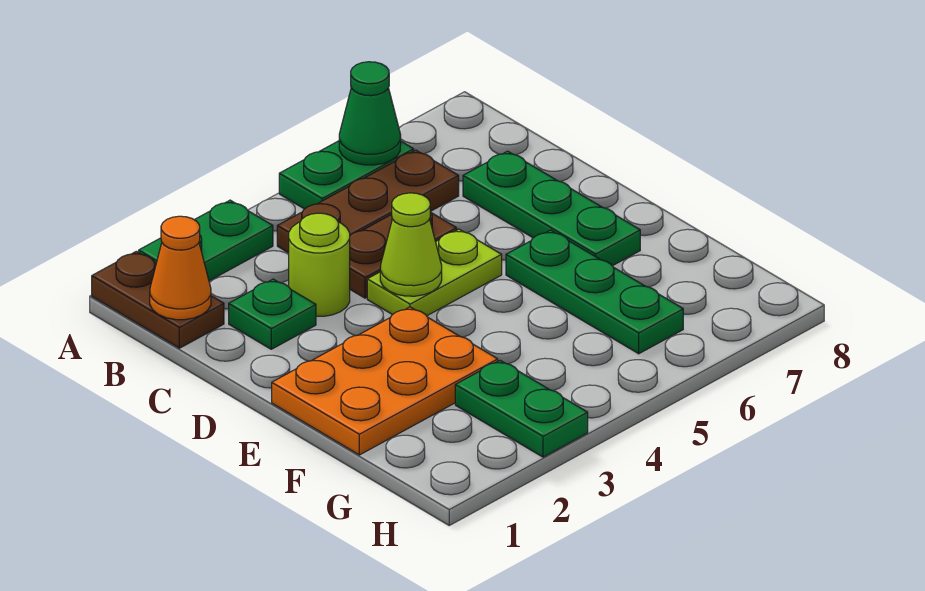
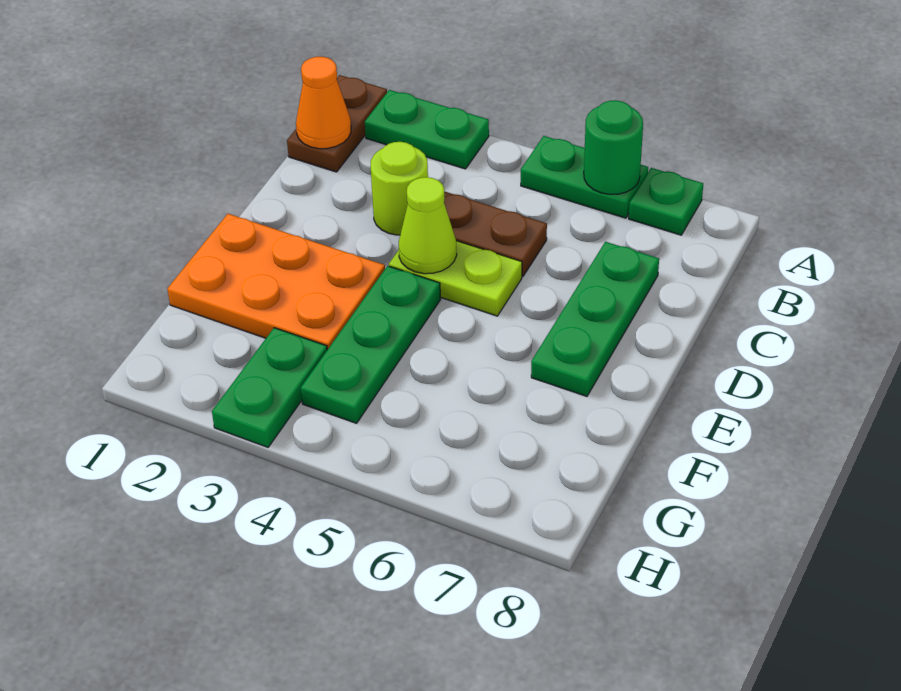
green cone A6 level 2 -> green round brick A6 level 2
brown plate B4:B6 level 1 -> none
green plate C2 level 1 -> green plate A7 level 1
green plate E6:G6 level 1 -> green plate E4:G4 level 1

